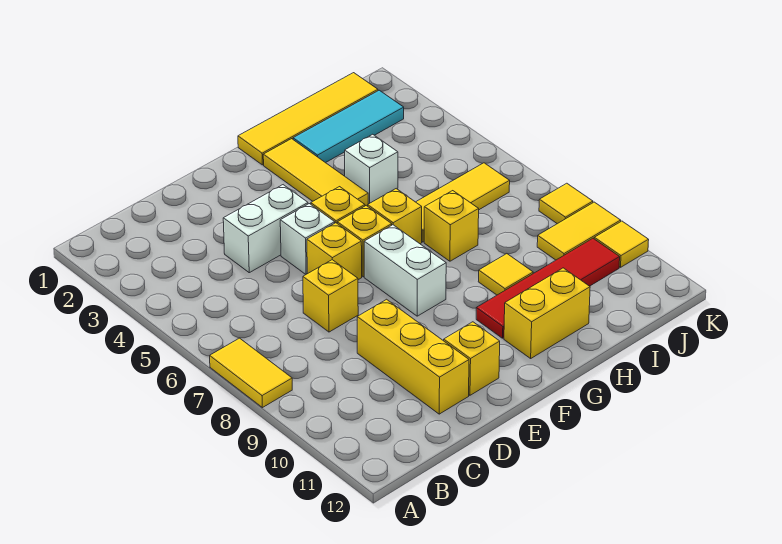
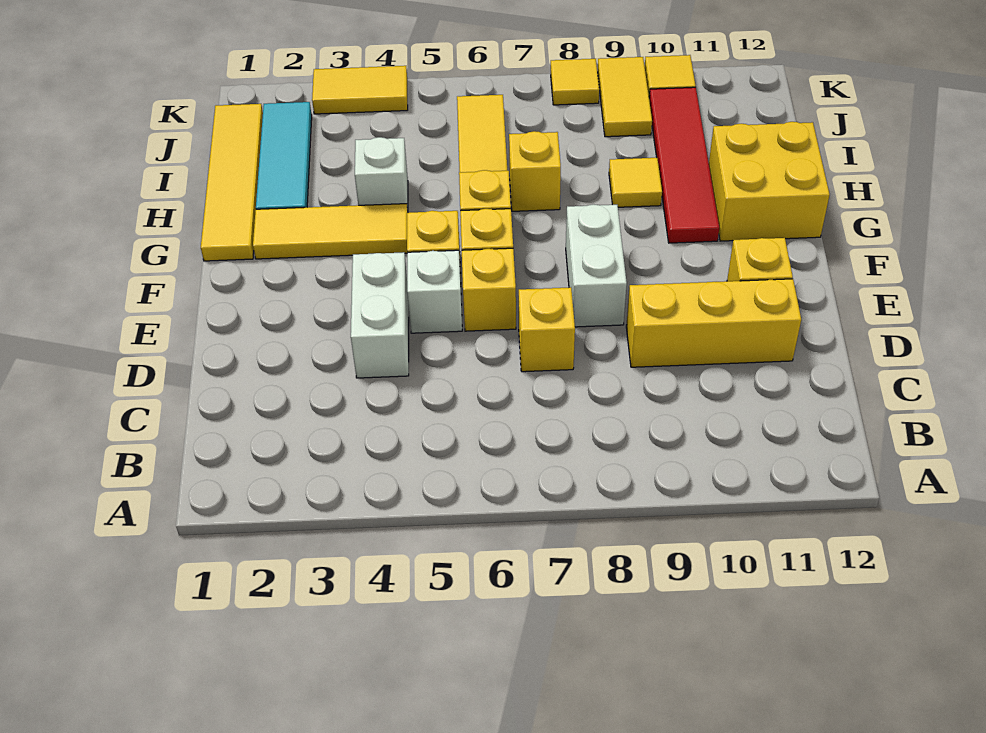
yellow tile A7:A8 level 1 -> yellow tile K3:K4 level 1
white brick F7:F8 level 1 -> white brick E8:F8 level 1
yellow brick G11:H11 level 1 -> yellow brick G11:H12 level 1

